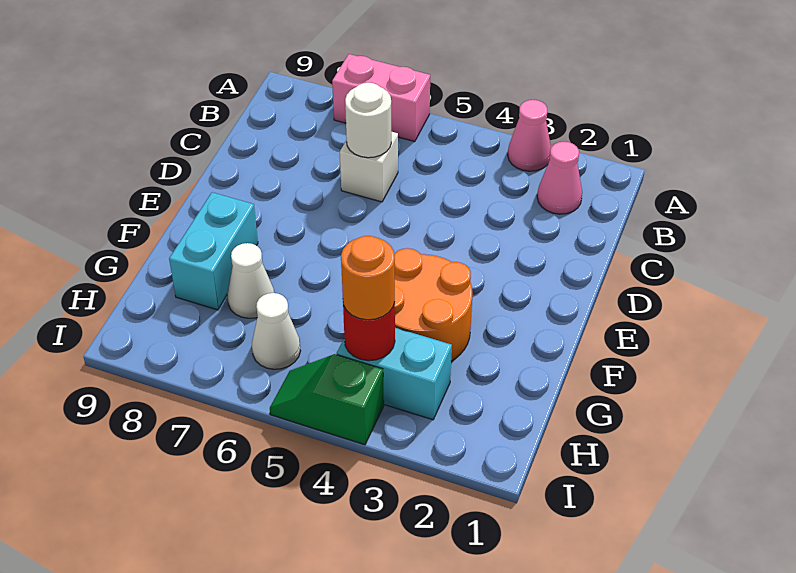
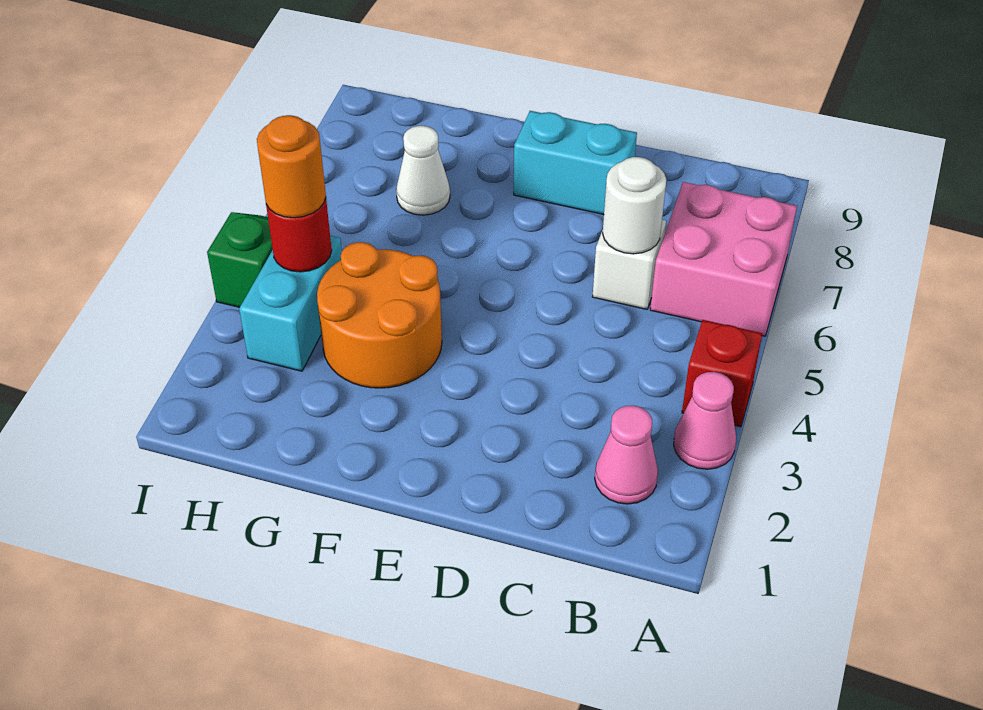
none -> red brick A4 level 1
pink brick A6:A7 level 1 -> pink brick A6:B7 level 1
cyan brick F8:G8 level 1 -> cyan brick D8:E8 level 1
white cone H6 level 1 -> none

